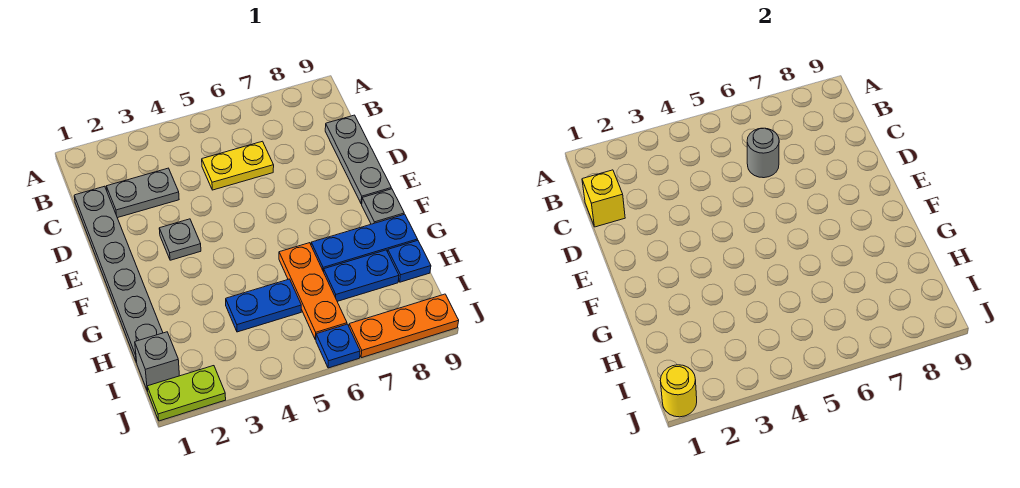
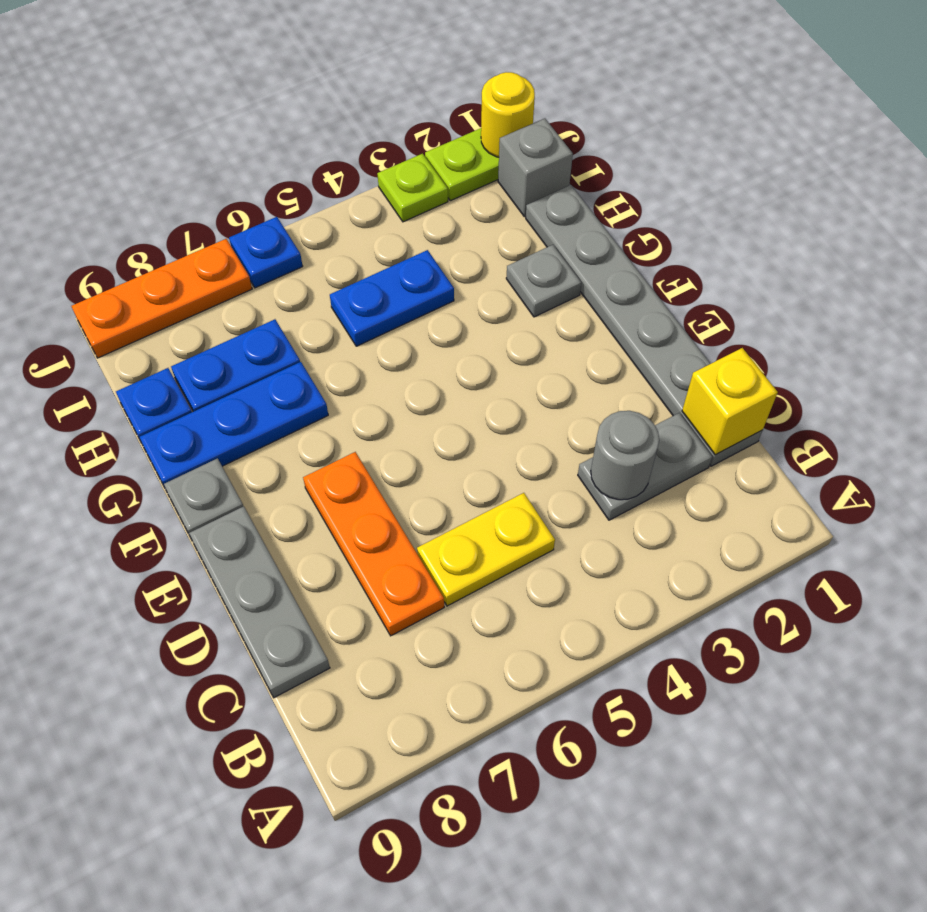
grey round brick C6 level 2 -> grey round brick C3 level 2
grey plate E3 level 1 -> grey plate G2 level 1
orange plate G6:I6 level 1 -> orange plate C7:E7 level 1
none -> lime plate J3 level 1

